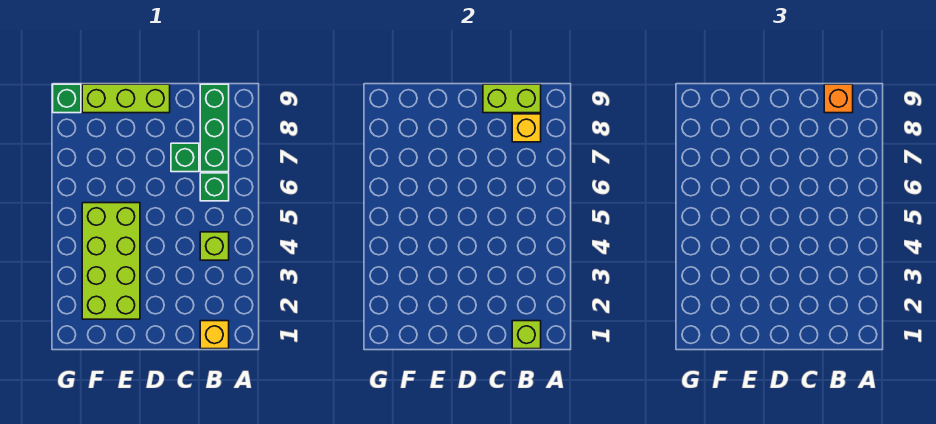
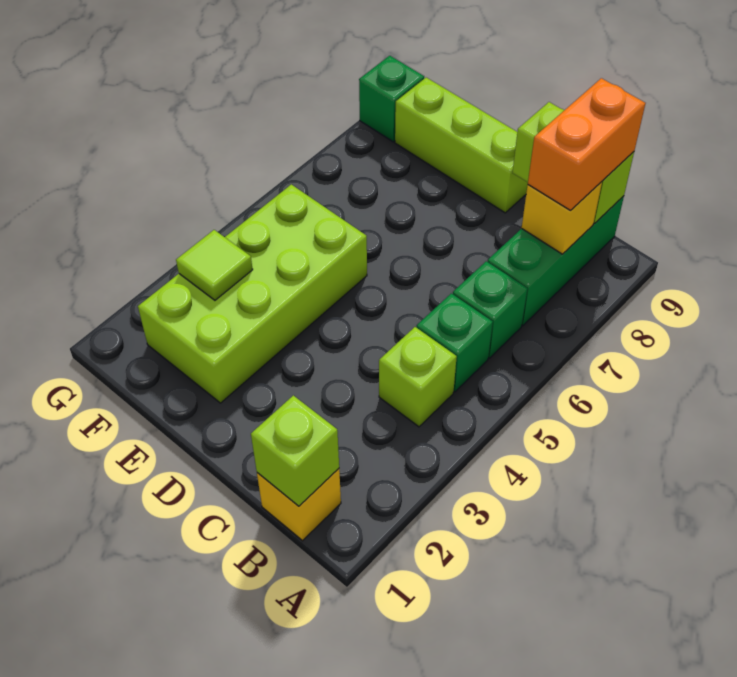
orange brick B9 level 3 -> orange brick B8:B9 level 3
green brick C7 level 1 -> green brick B5 level 1
none -> lime tile F3 level 2

